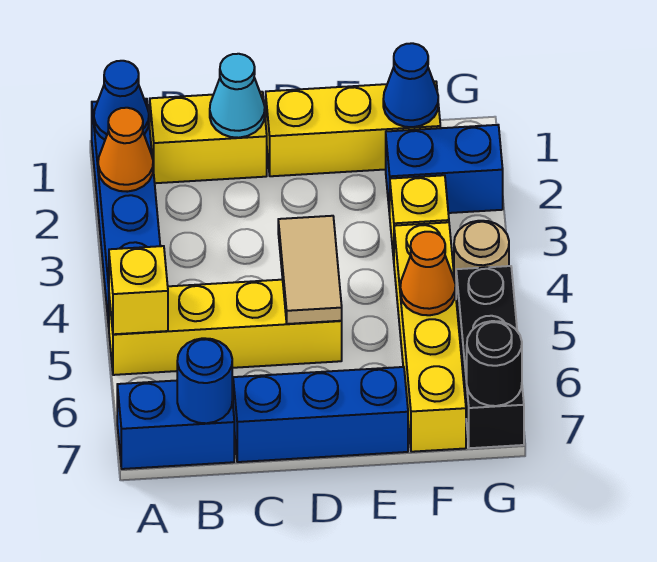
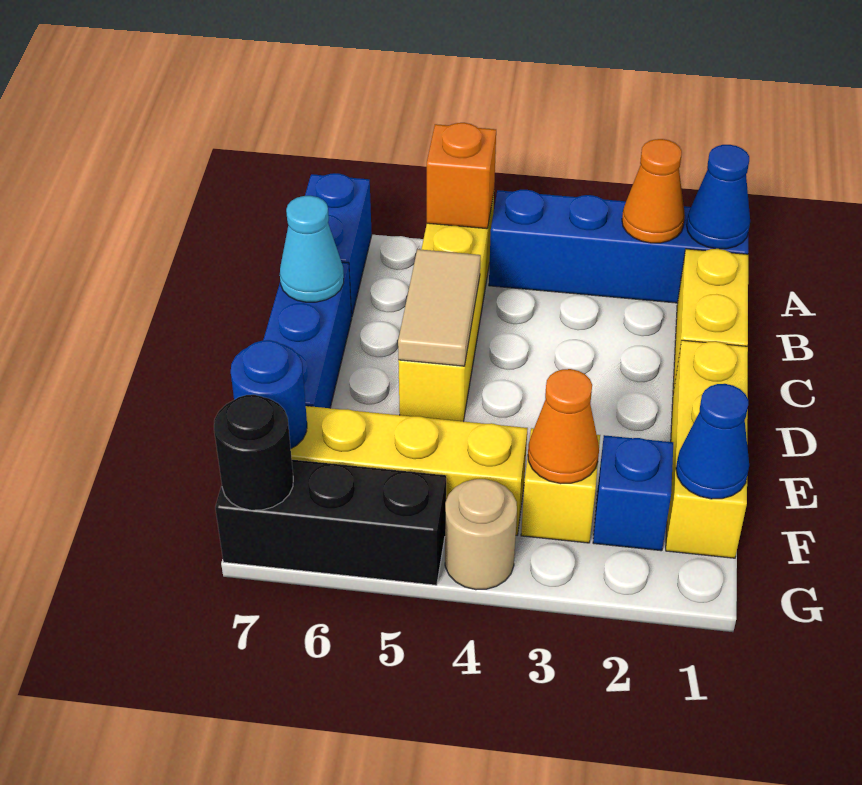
yellow brick A5 level 2 -> orange brick A5 level 2
blue round brick B7 level 2 -> blue round brick F7 level 2
cyan cone C1 level 2 -> cyan cone C7 level 2
tan tile D4:D5 level 2 -> tan tile C5:D5 level 2
blue brick F2:G2 level 1 -> blue brick F2 level 1
orange cone F5 level 2 -> orange cone F3 level 2

